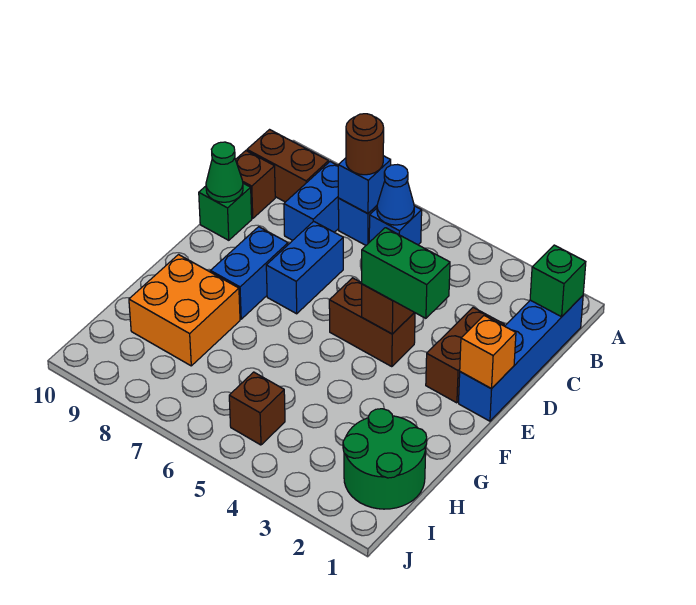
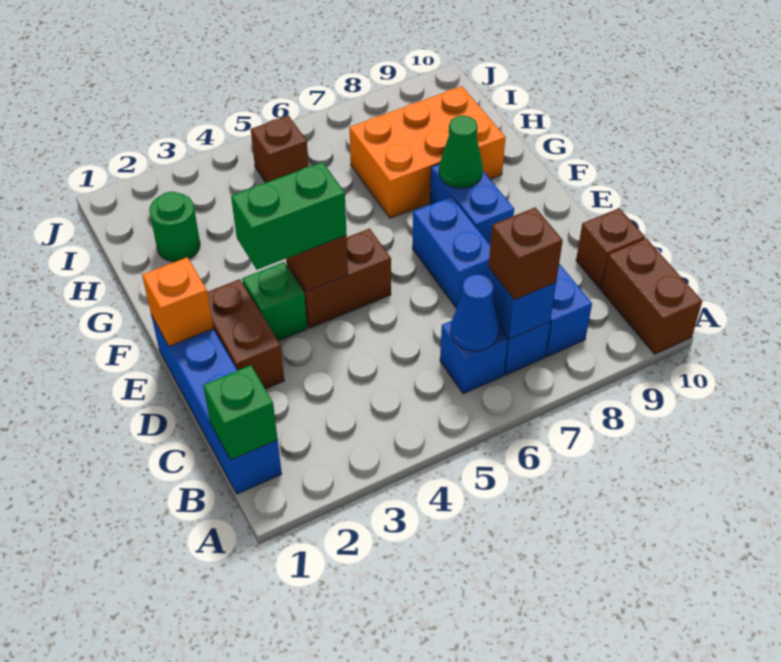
brown round brick B7 level 3 -> brown brick B7 level 3
brown brick B9:B10 level 1 -> brown brick A10:B10 level 1
green brick D10 level 1 -> green brick E3 level 1
green cone D10 level 2 -> green cone F8 level 2
orange brick G8:H9 level 1 -> orange brick G7:H9 level 1
green round brick H1:I2 level 1 -> green round brick H2 level 1

